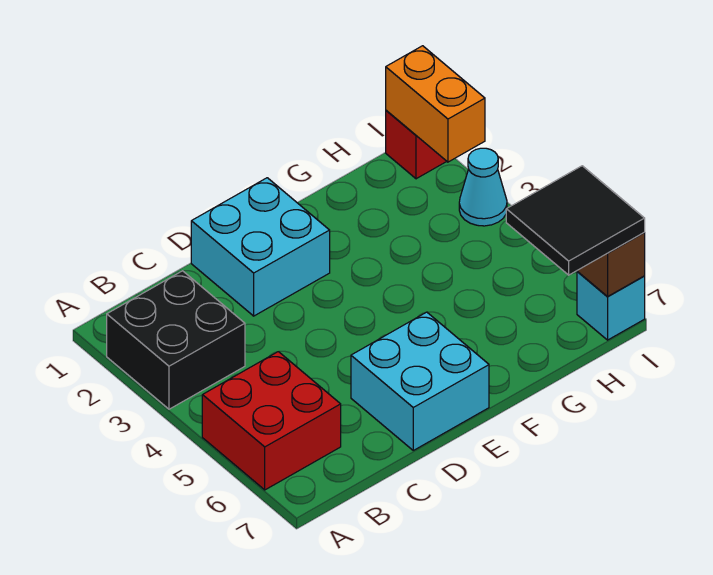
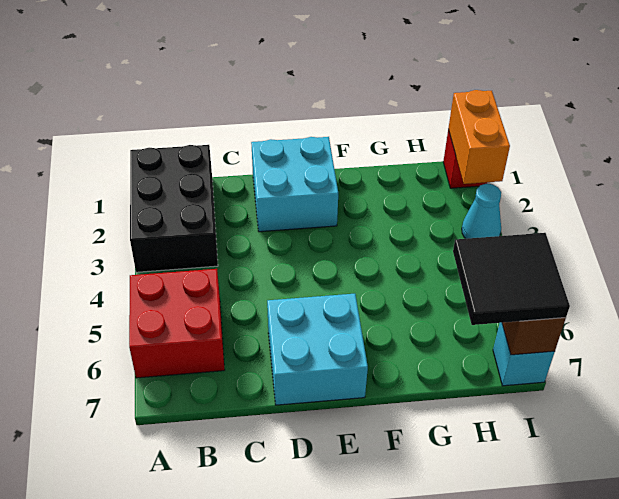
black brick A2:B3 level 1 -> black brick A1:B3 level 1

